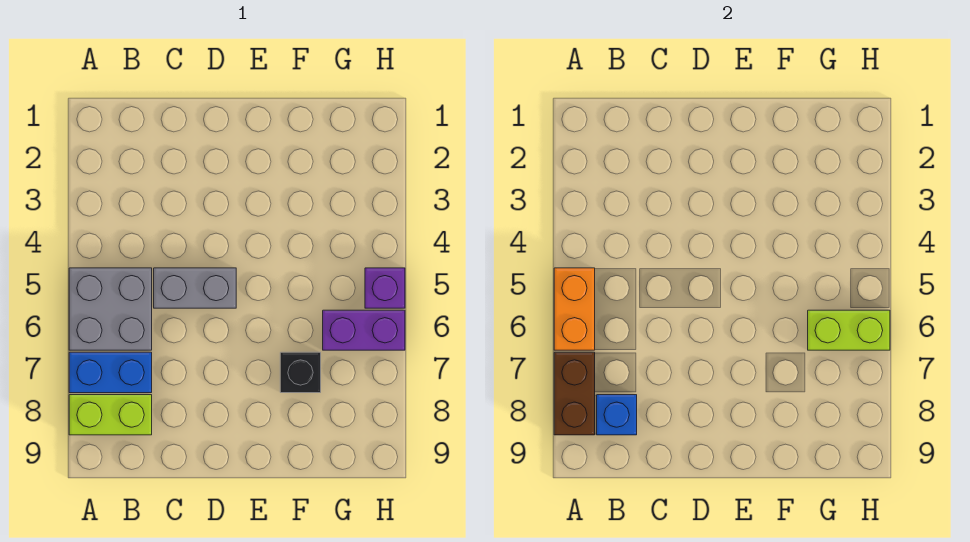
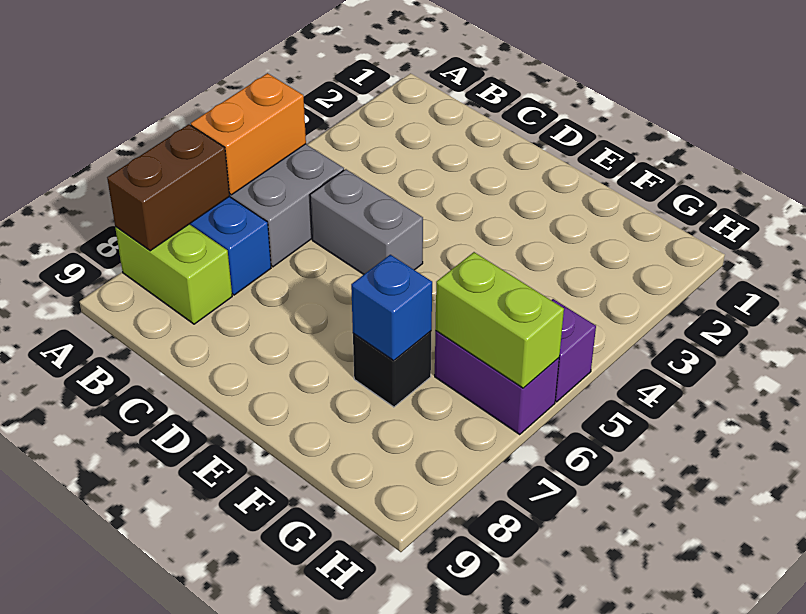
blue brick B8 level 2 -> blue brick F7 level 2

